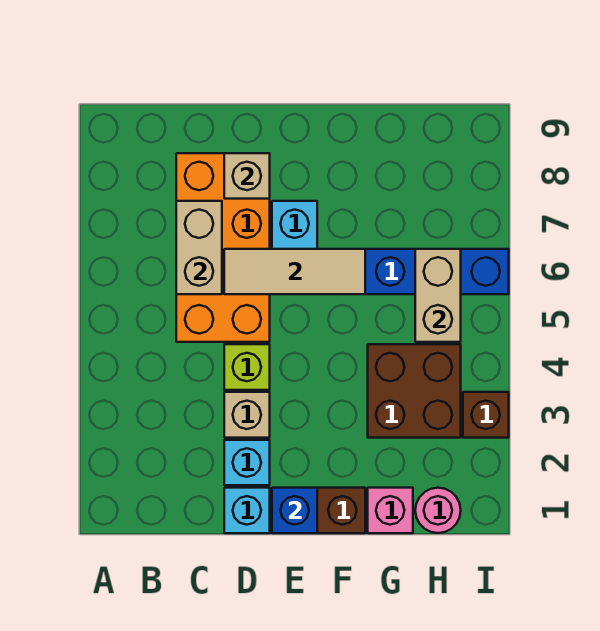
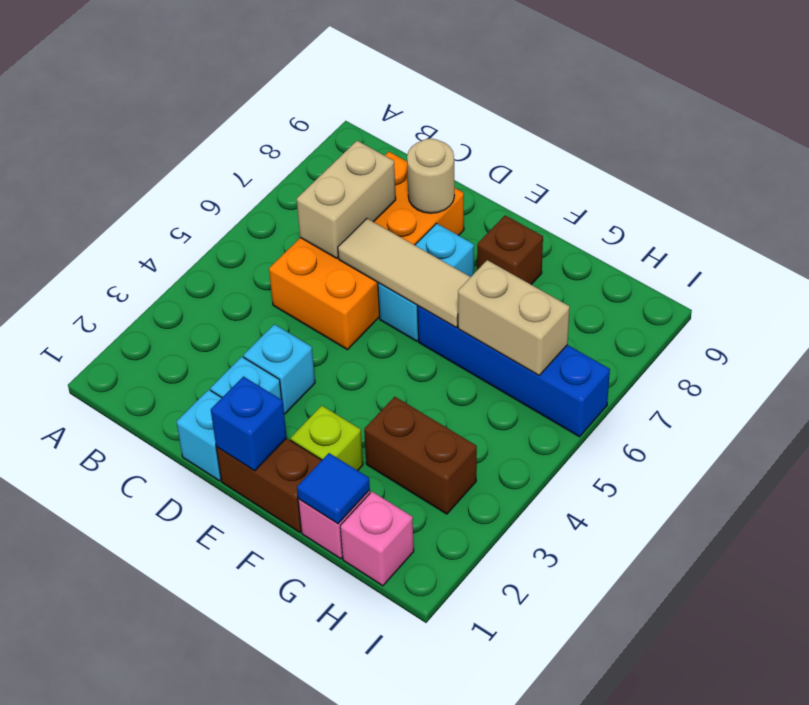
tan brick D3 level 1 -> cyan brick D3 level 1
lime brick D4 level 1 -> lime brick F2 level 1
tan brick D8 level 2 -> tan round brick D8 level 2
none -> blue tile G1 level 2
brown brick G3:H4 level 1 -> brown brick G3:H3 level 1
pink round brick H1 level 1 -> pink brick H1 level 1
tan brick H5:H6 level 2 -> tan brick G6:H6 level 2
brown brick I3 level 1 -> brown brick F8 level 1

